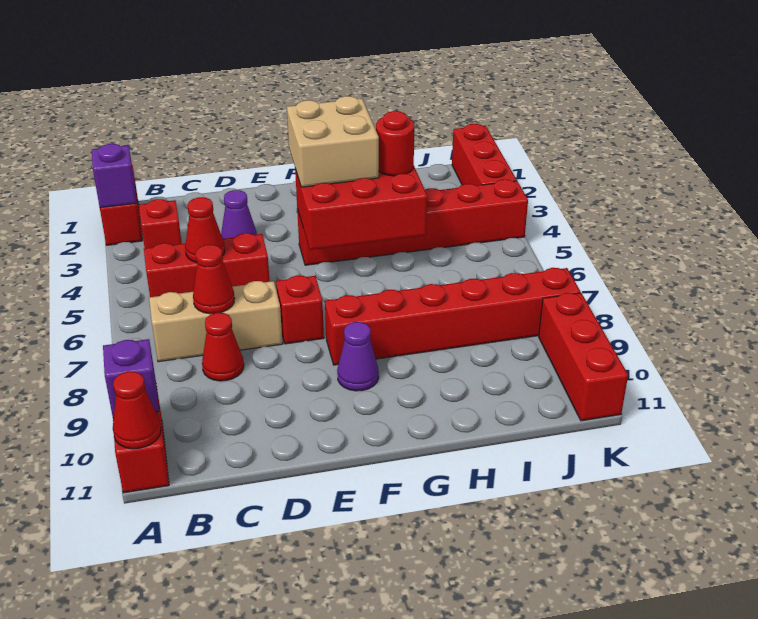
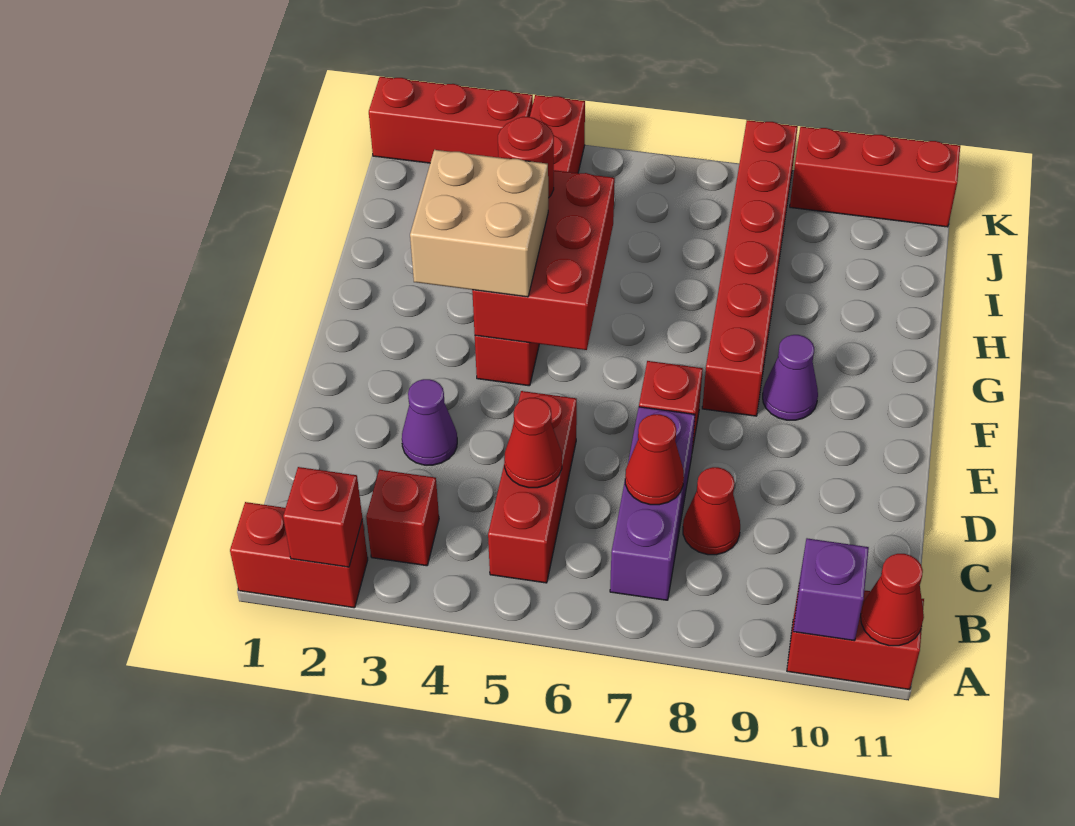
purple brick A2 level 2 -> red brick A2 level 2
tan brick B7:D7 level 1 -> purple brick B7:D7 level 1

